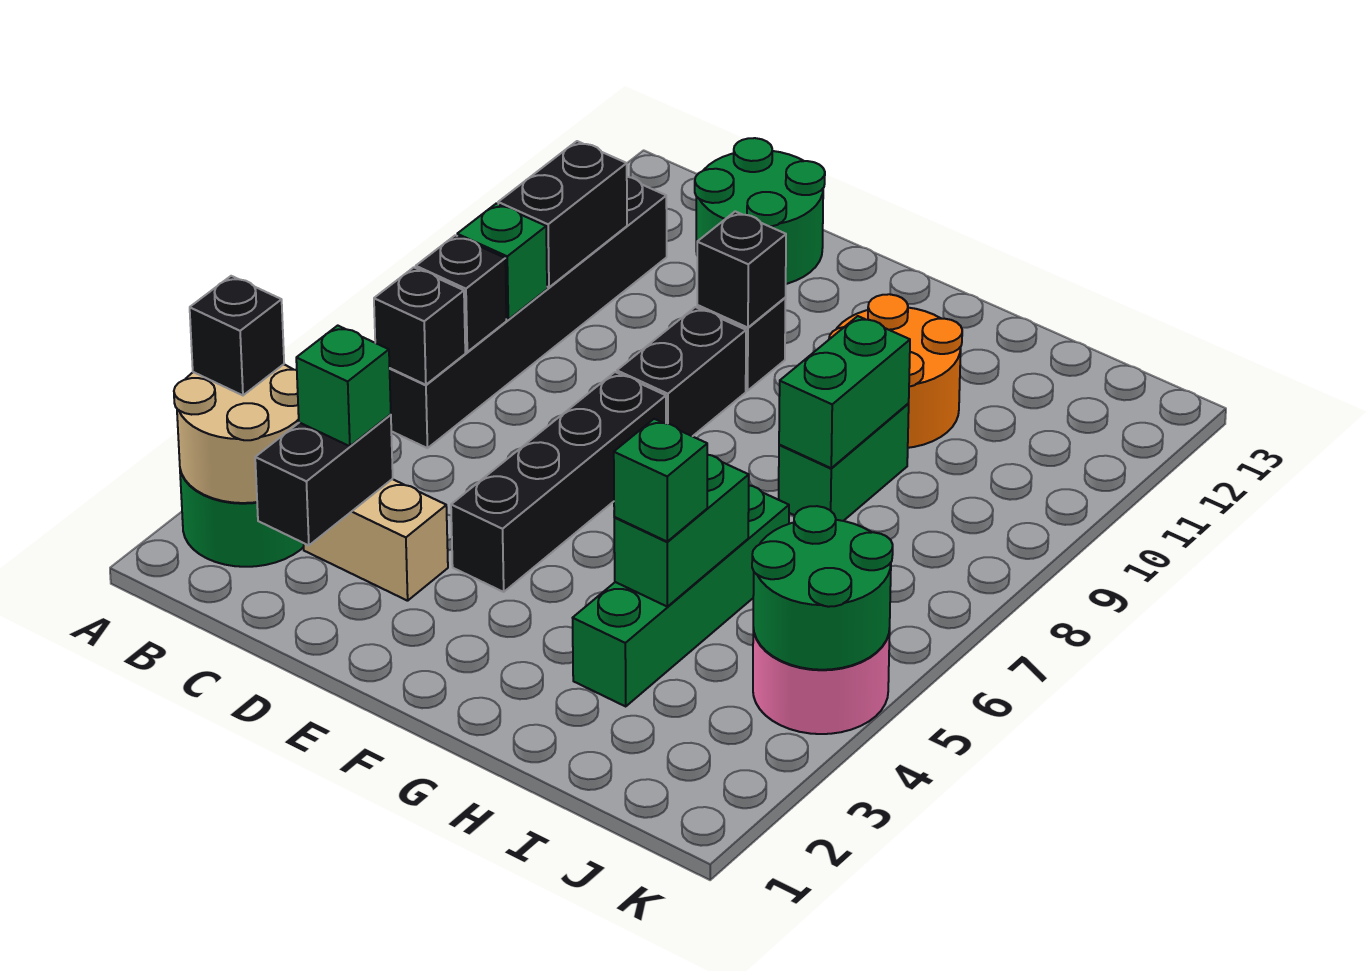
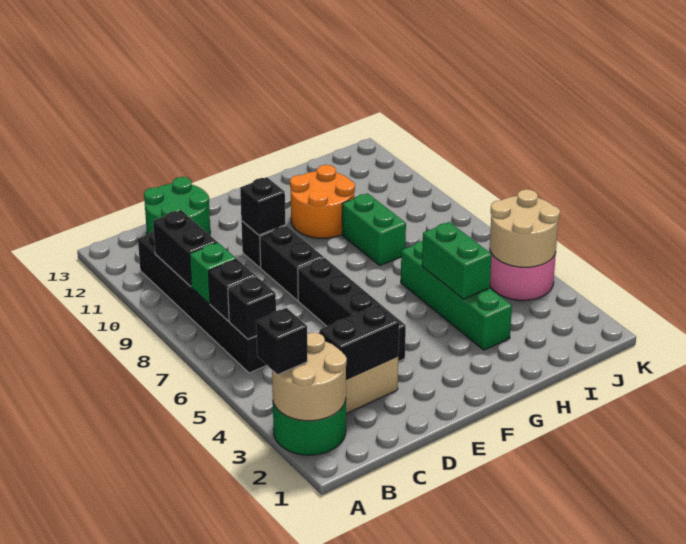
black brick C2:C3 level 2 -> black brick C3:D3 level 2
green brick C3 level 3 -> none
green brick H4 level 3 -> none
green brick H8:H9 level 2 -> none
green round brick J4:K5 level 2 -> tan round brick J4:K5 level 2

